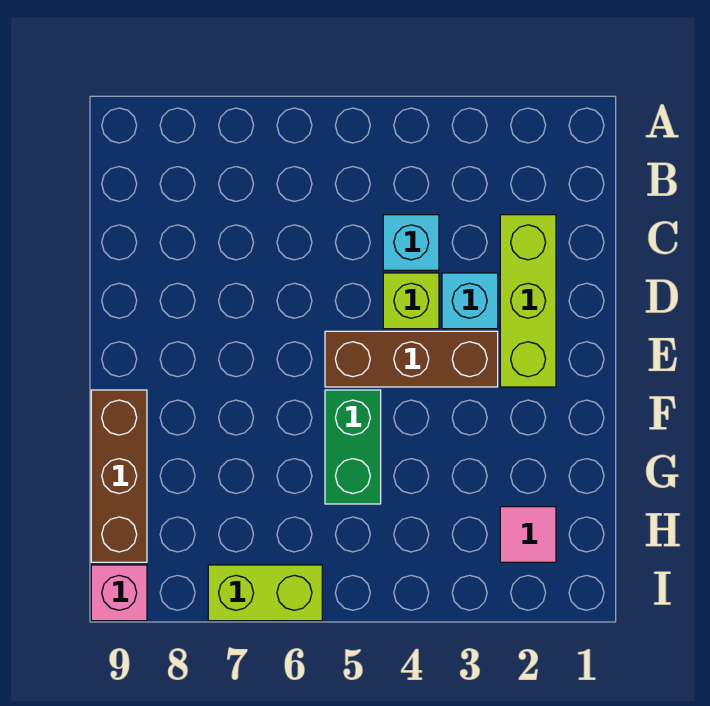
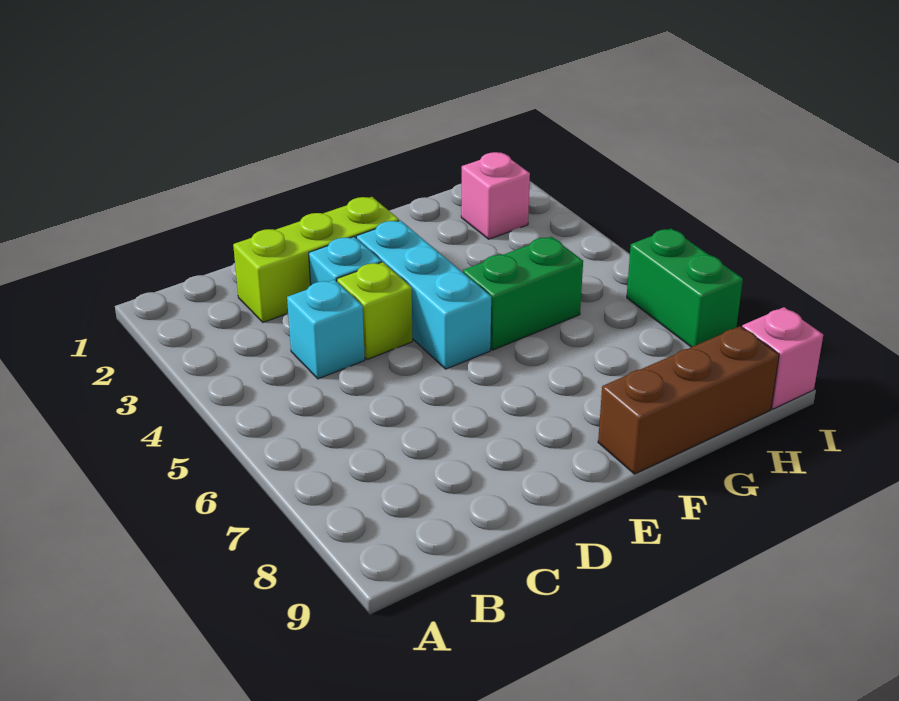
brown brick E3:E5 level 1 -> cyan brick E3:E5 level 1
pink tile H2 level 1 -> pink brick H2 level 1
lime brick I6:I7 level 1 -> green brick I6:I7 level 1

